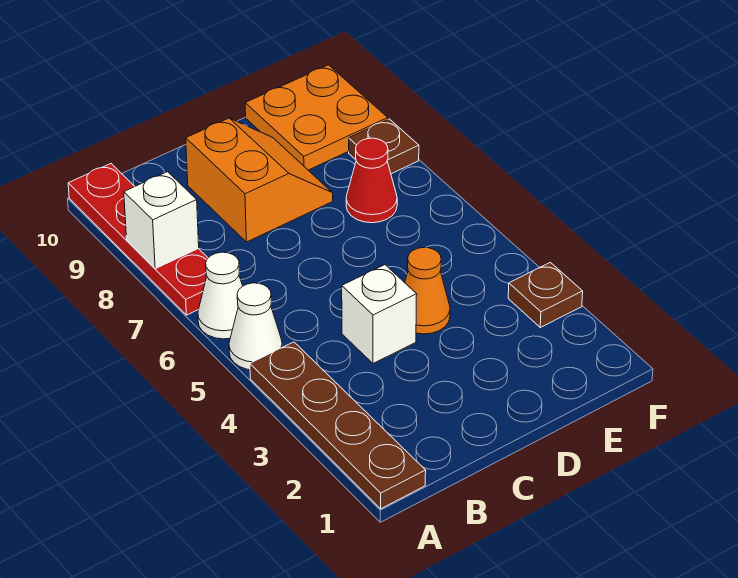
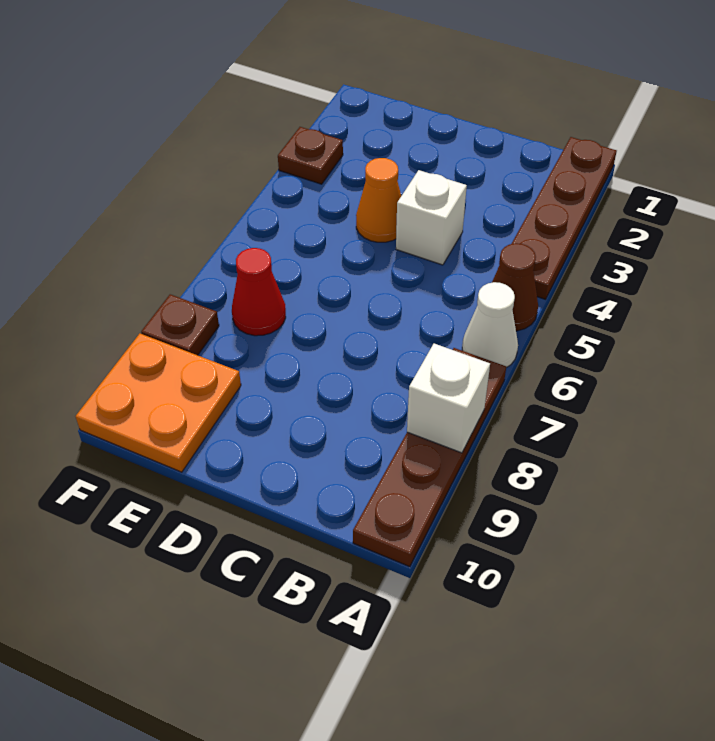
white cone A5 level 1 -> brown cone A5 level 1
red plate A7:A10 level 1 -> brown plate A7:A10 level 1
orange slope C8:D9 level 1 top C -> none

